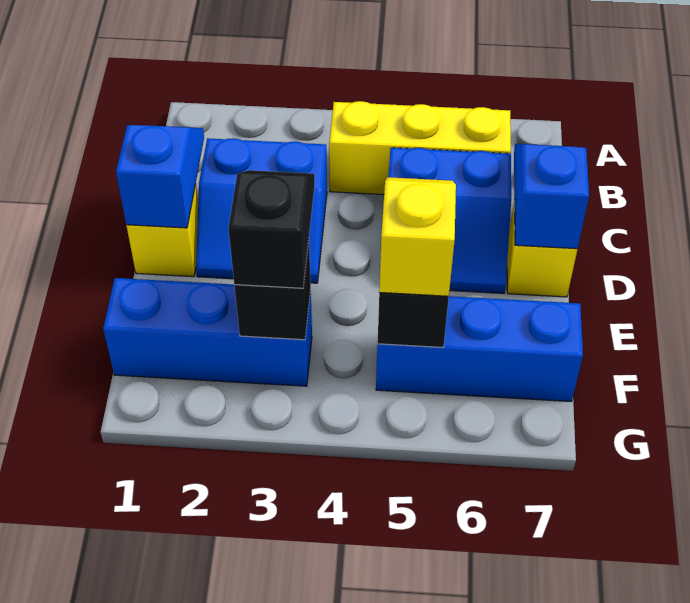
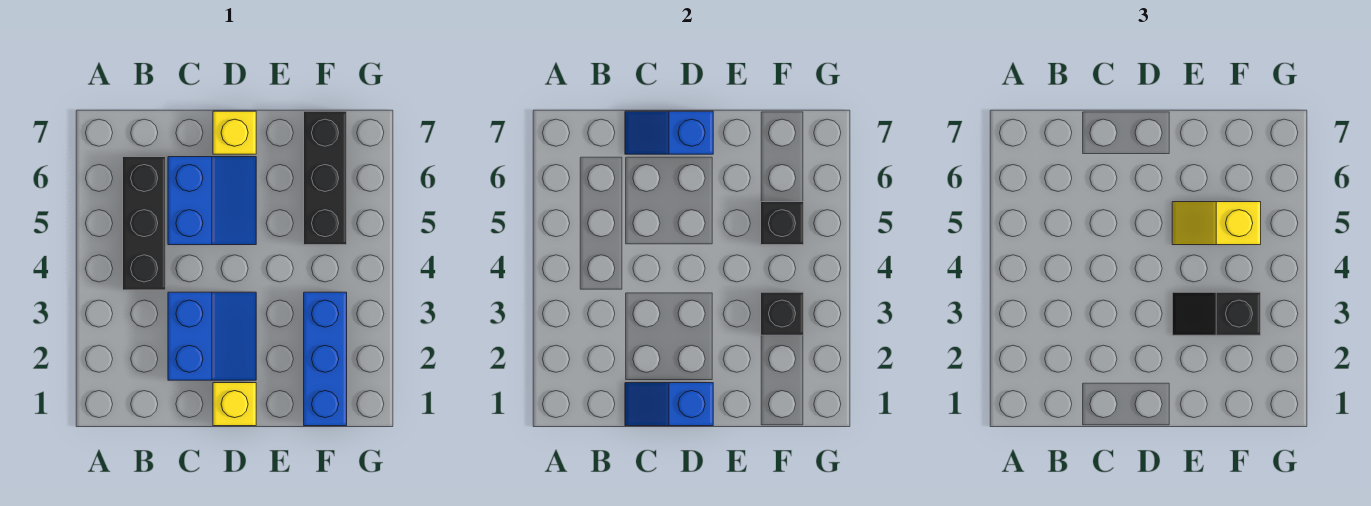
yellow brick B4:B6 level 1 -> black brick B4:B6 level 1
blue brick F5:F7 level 1 -> black brick F5:F7 level 1

